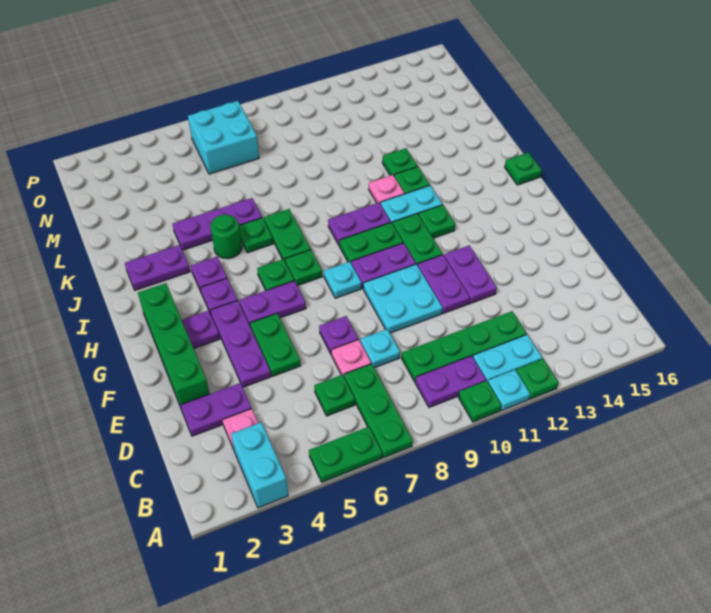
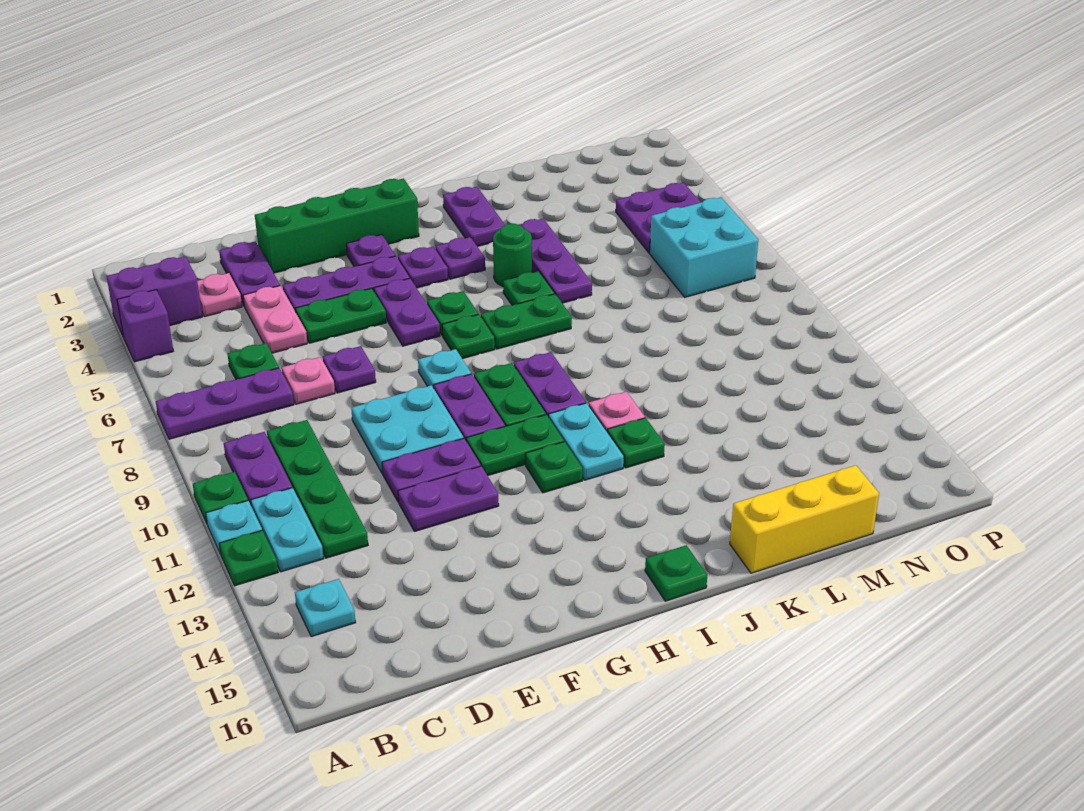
cyan brick A3:B3 level 1 -> purple brick A3:B3 level 1
none -> purple brick A4 level 1
green plate A5:A6 level 1 -> none
green plate A7:C7 level 1 -> purple plate A7:C7 level 1
none -> pink plate D4:D5 level 1
cyan plate D8 level 1 -> cyan plate B14 level 1
green plate K12 level 1 -> none
none -> yellow brick K16:M16 level 1
none -> purple plate N4:O5 level 1

